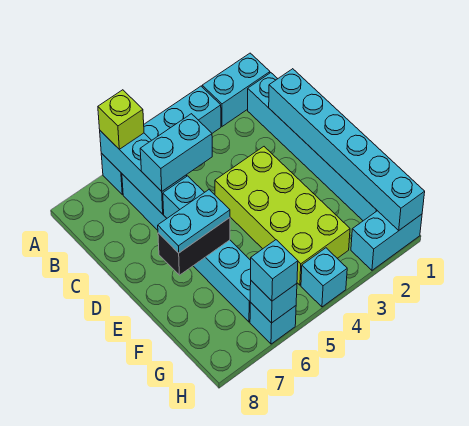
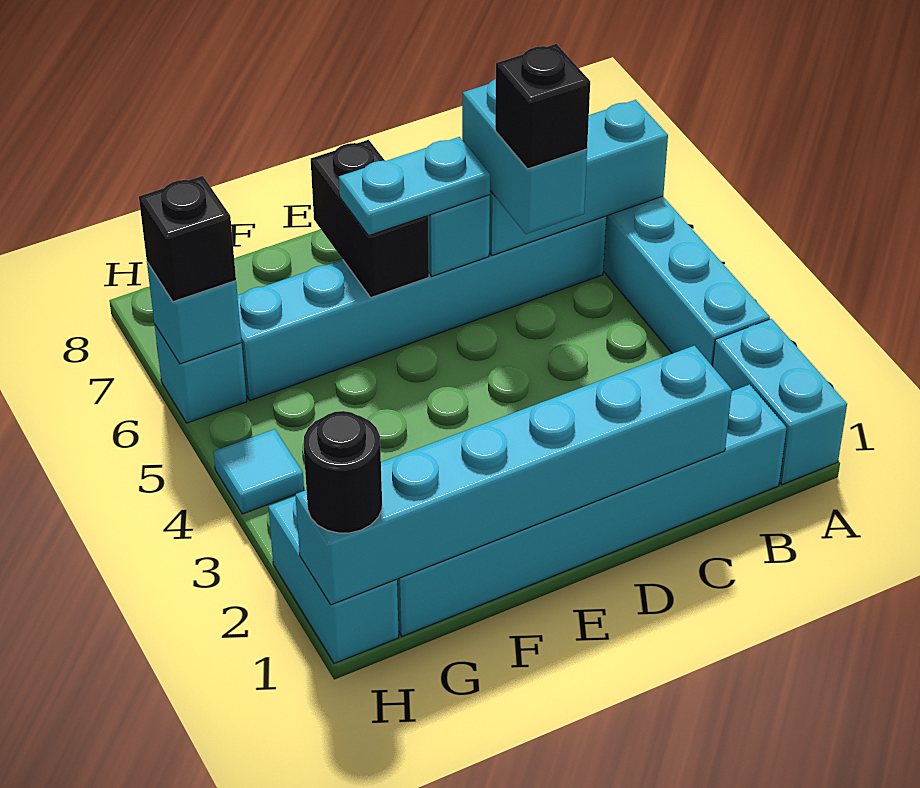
lime brick A6 level 3 -> none
none -> black brick C5 level 4
lime brick D3:G4 level 1 -> none
cyan plate E6:E7 level 3 -> cyan plate D6:E6 level 3
none -> black round brick H1 level 3
cyan brick H4 level 1 -> cyan tile H4 level 1
cyan brick H6 level 3 -> black brick H6 level 3

